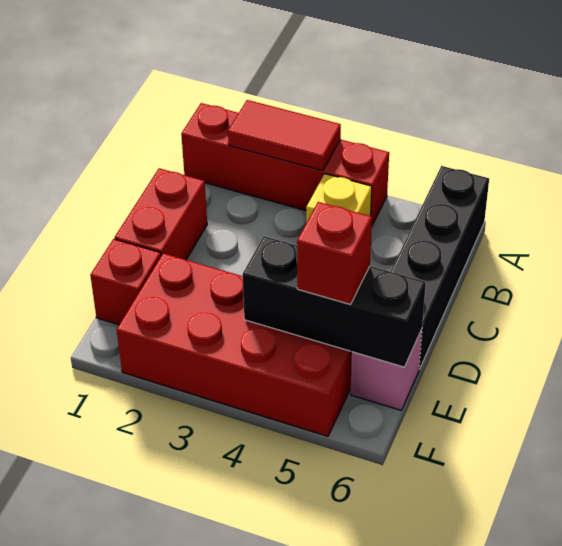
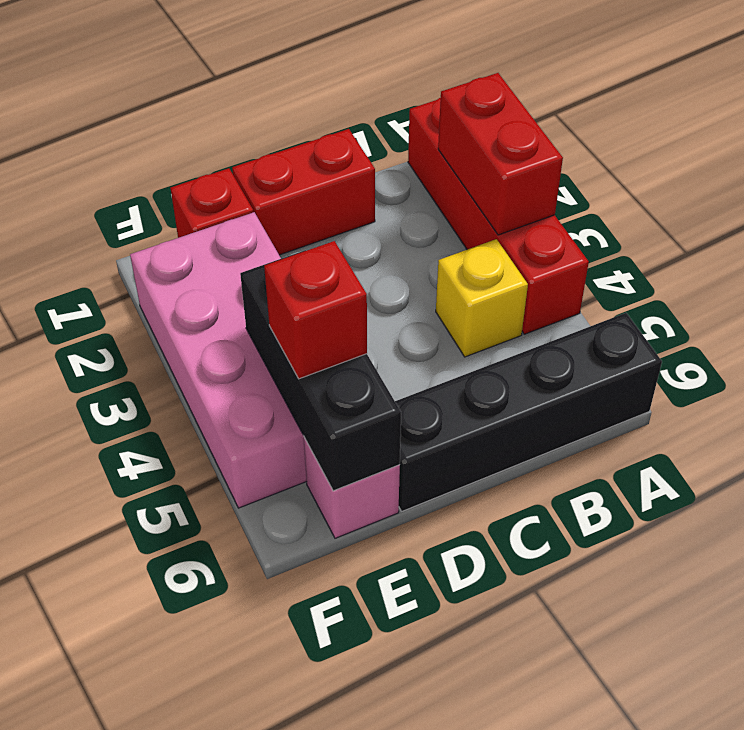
red tile A2:A3 level 2 -> red brick A2:A3 level 2
red brick E2:F5 level 1 -> pink brick E2:F5 level 1

